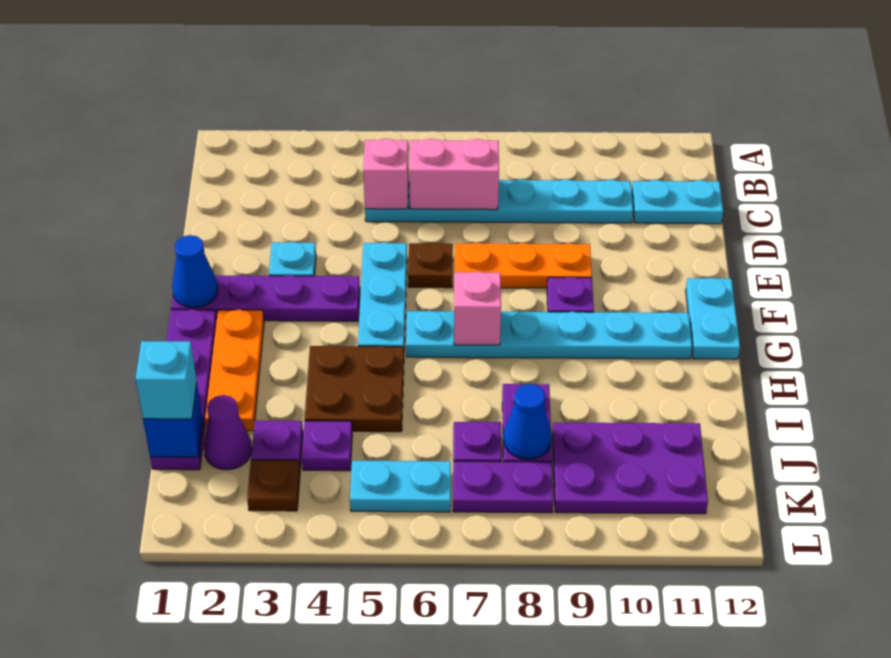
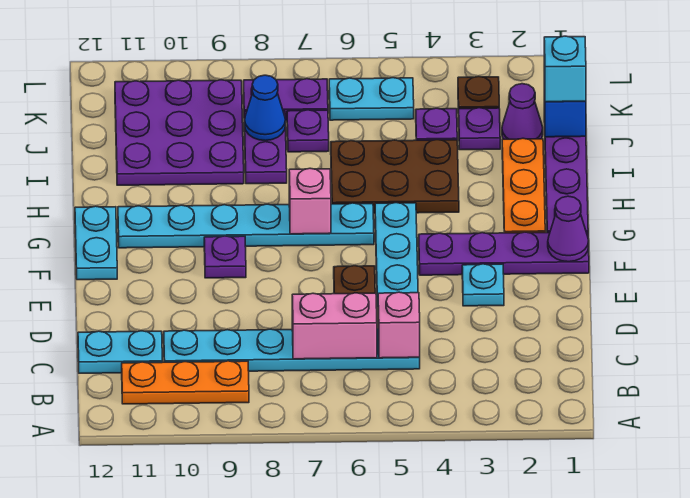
orange plate E7:E9 level 1 -> orange plate B9:B11 level 1
blue cone F1 level 2 -> purple cone F1 level 2
brown plate H4:I5 level 1 -> brown plate H4:I6 level 1
purple plate J9:K11 level 1 -> purple plate I9:K11 level 1

